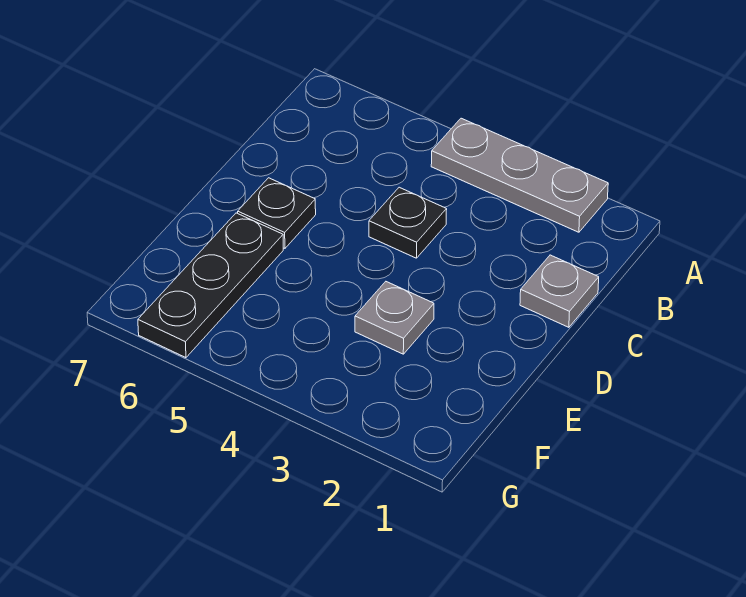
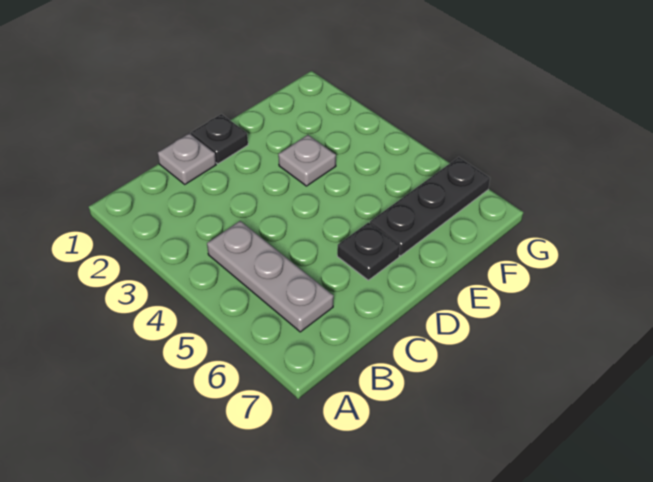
grey plate A2:A4 level 1 -> grey plate B4:B6 level 1
black plate C4 level 1 -> black plate D1 level 1

